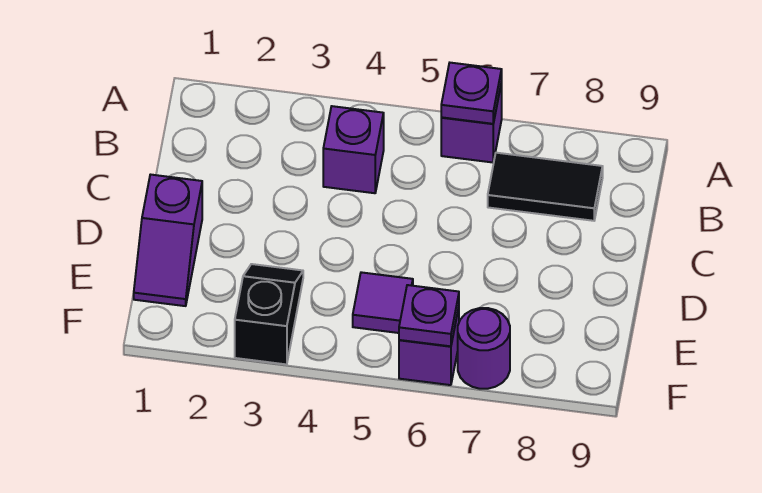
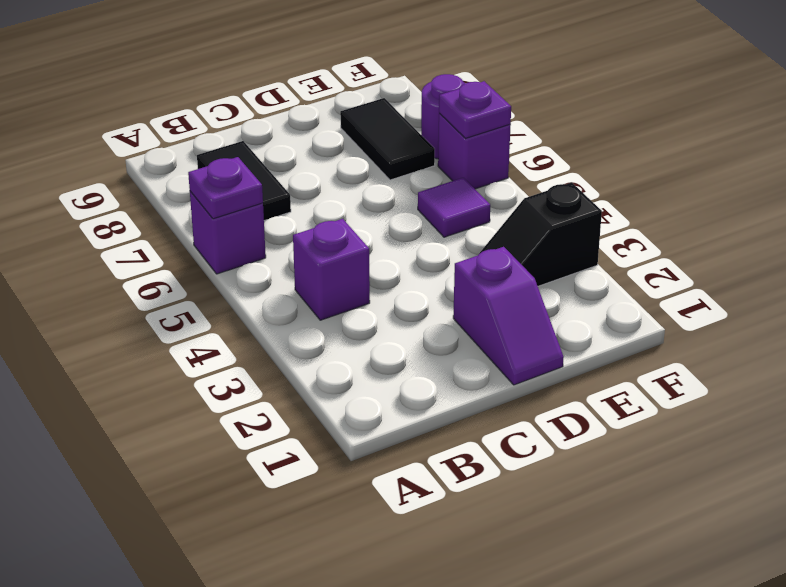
purple slope D1:E1 level 1 top D -> purple slope D1:D2 level 1 top 2
none -> black tile E7:E8 level 1

